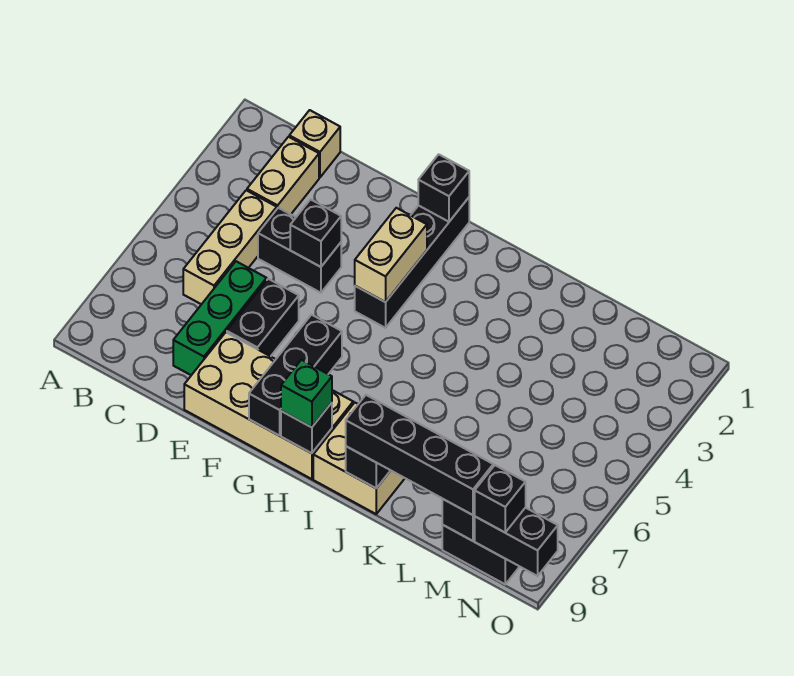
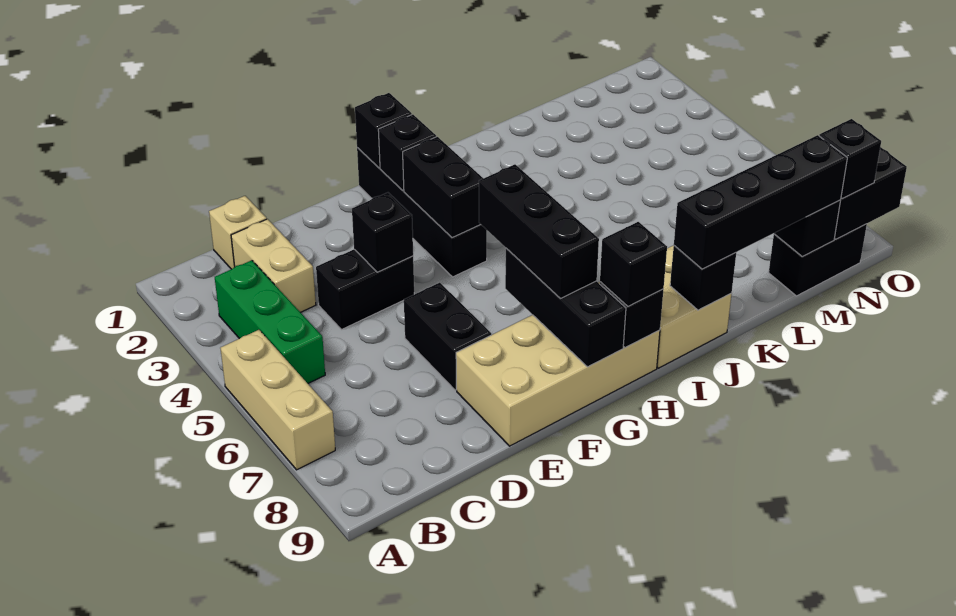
tan brick C4:C6 level 1 -> tan brick A5:A7 level 1
green brick D6:D8 level 1 -> green brick B3:B5 level 1
none -> black brick G2 level 2
tan brick G3:G4 level 2 -> black brick G3:G4 level 2
none -> black brick G6:G8 level 3
green brick H9 level 3 -> black brick H9 level 3

